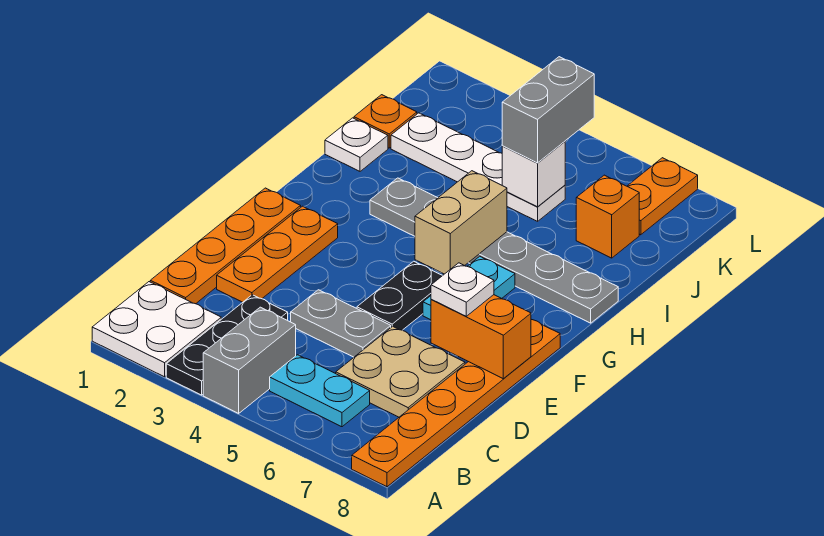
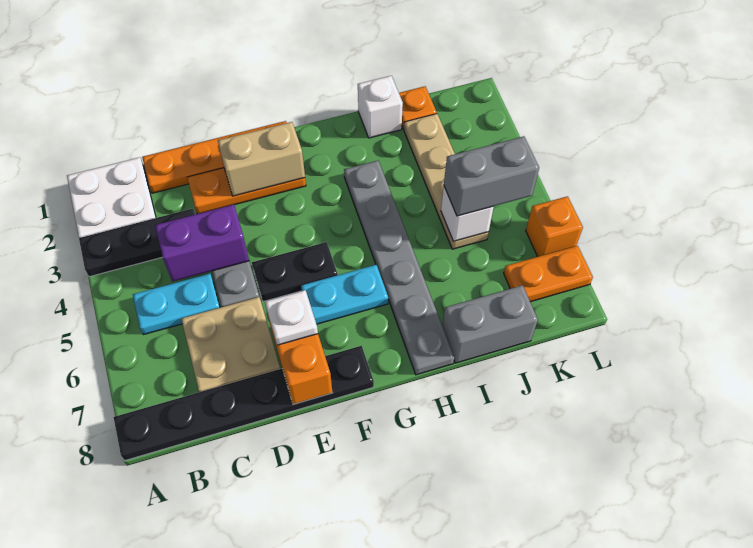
grey brick A4:B4 level 1 -> grey brick I8:J8 level 1
orange plate A8:F8 level 1 -> black plate A8:F8 level 1
cyan plate B5:B6 level 1 -> cyan plate B5:C5 level 1
none -> purple brick C4:D4 level 2
tan brick G5:H5 level 2 -> tan brick E2:F2 level 2
white plate I1 level 1 -> white brick I1 level 1
white plate J2:J5 level 1 -> tan plate J2:J5 level 1
orange brick J7 level 1 -> orange brick L6 level 1

